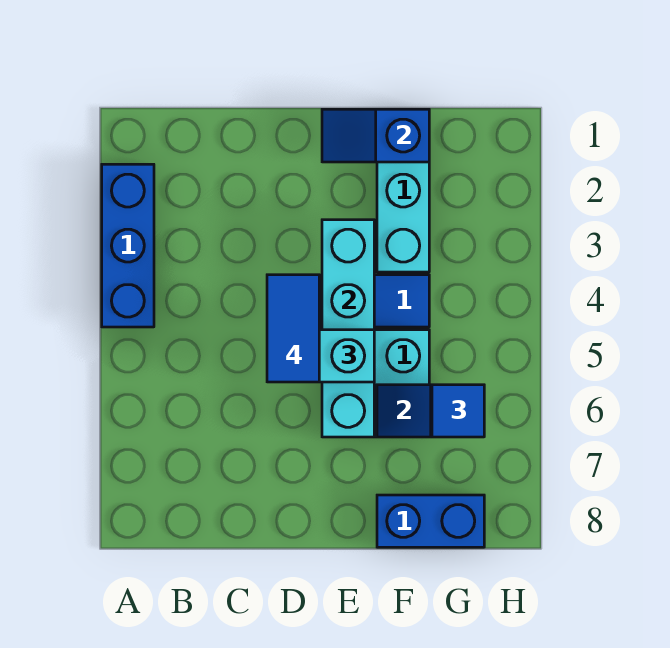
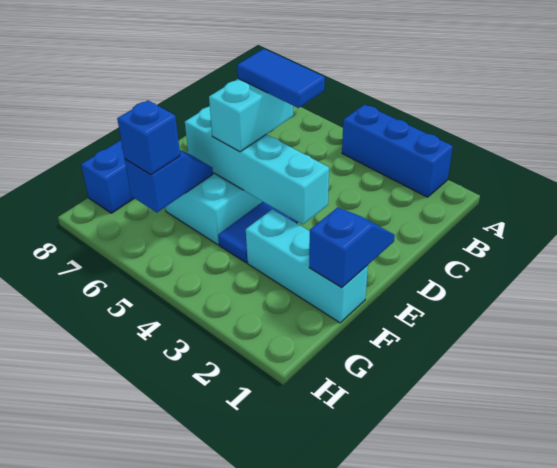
blue tile G6 level 3 -> blue brick G6 level 3

